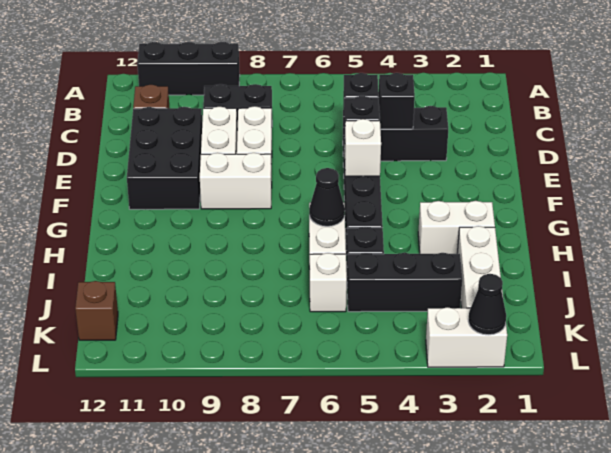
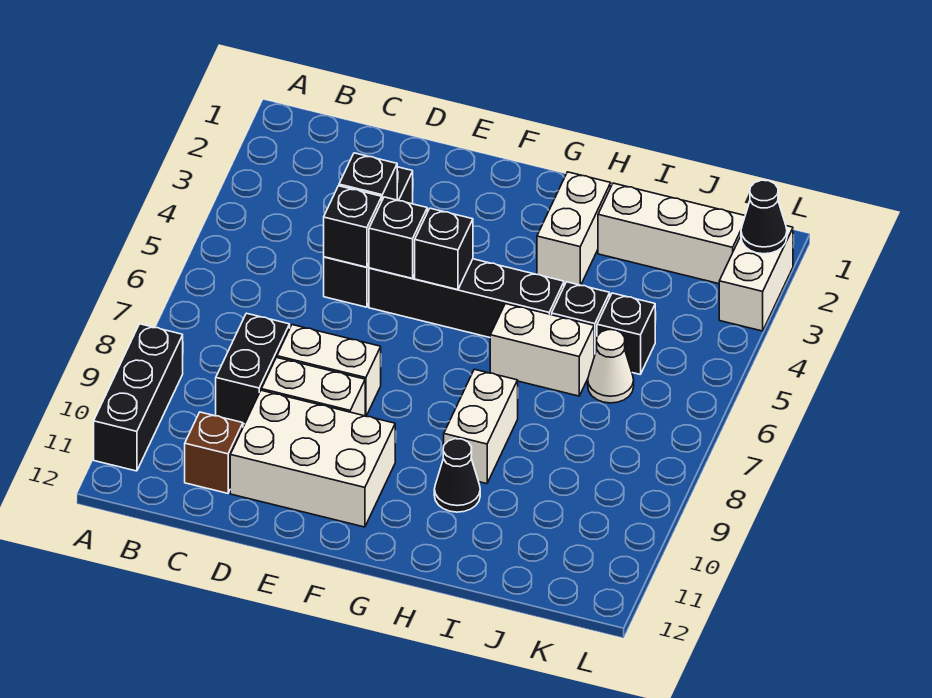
black brick D10:F11 level 1 -> white brick D10:F11 level 1
white brick F5 level 2 -> black brick F5 level 2
white brick F8:F9 level 1 -> white brick H8:H9 level 1
black cone H6 level 2 -> black cone H10 level 1
black brick J3:J5 level 1 -> black brick J5 level 1
white brick J6 level 1 -> white cone J6 level 1
brown brick K12 level 1 -> none

